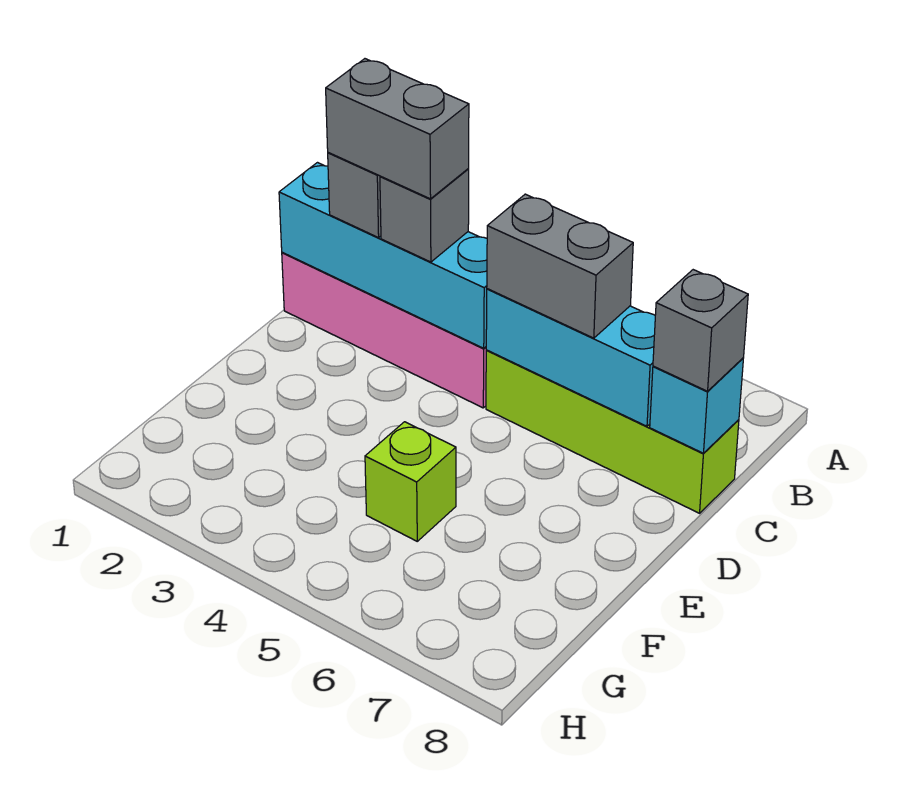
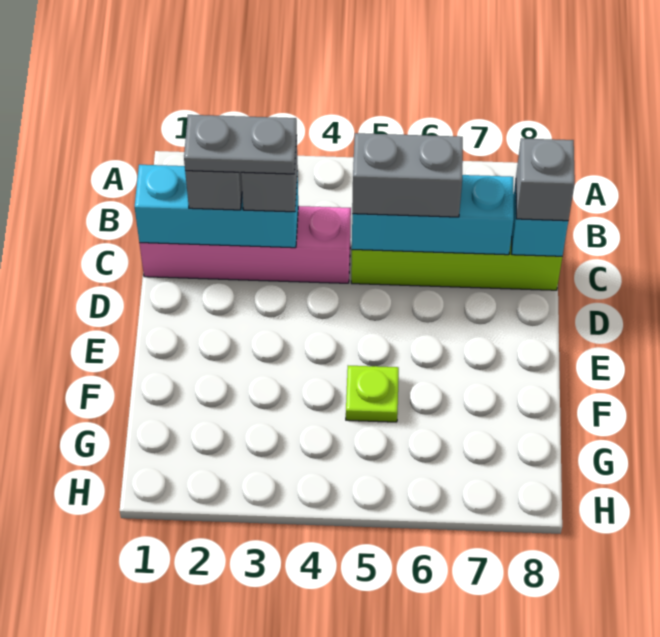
cyan brick C1:C4 level 2 -> cyan brick C1:C3 level 2
grey brick C2:C3 level 4 -> grey plate C2:C3 level 4
lime brick F5 level 1 -> lime plate F5 level 1

